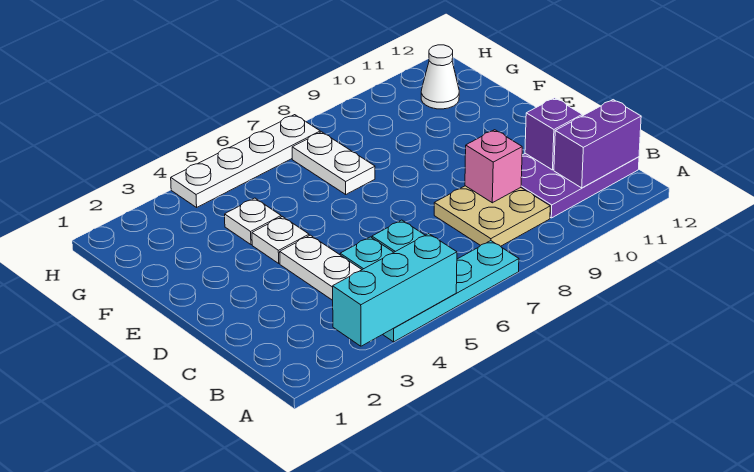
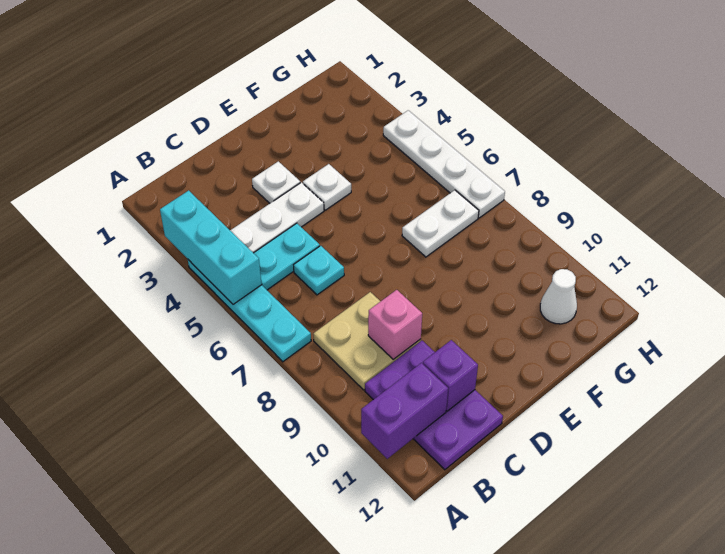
purple brick B11:B12 level 2 -> purple brick A11:B11 level 2
white plate F4 level 1 -> white plate D3 level 1

